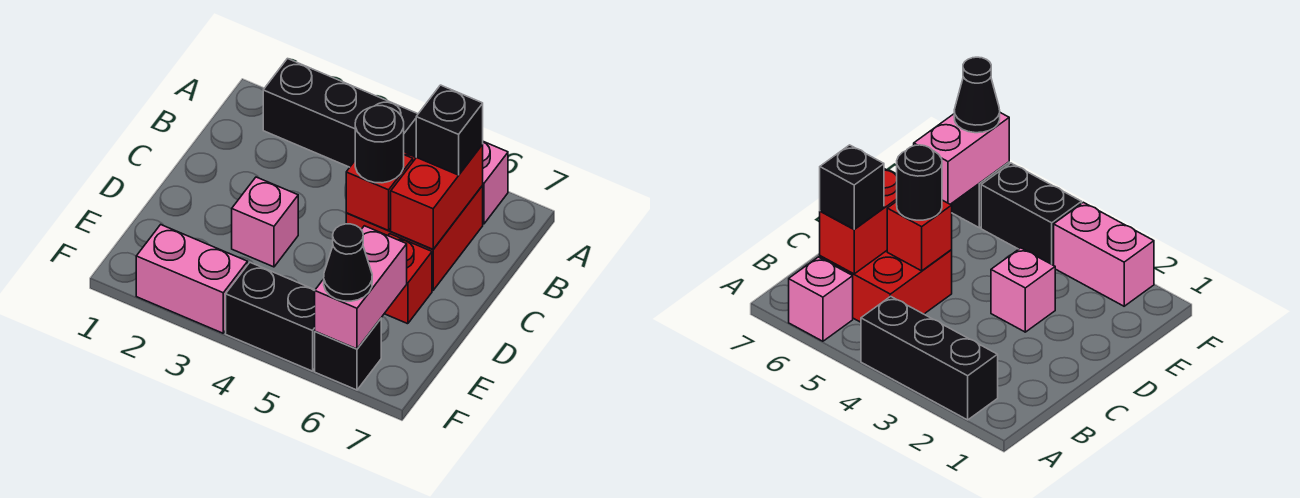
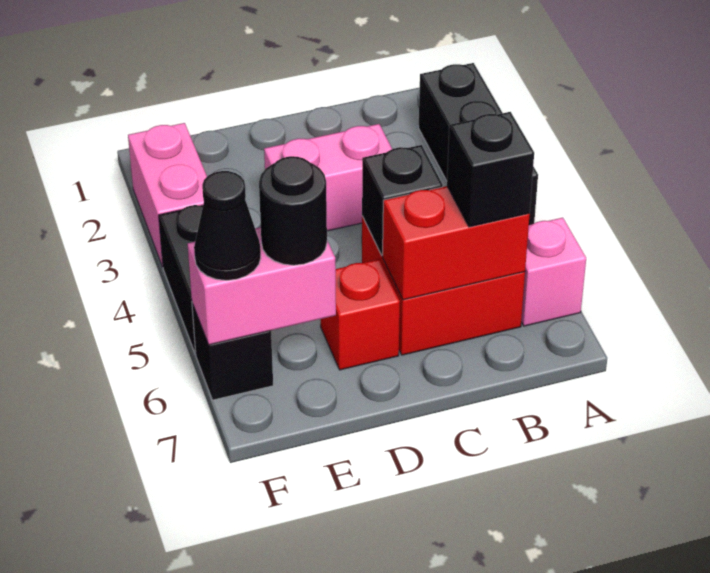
red brick C5 level 2 -> black brick C5 level 2
black round brick C5 level 3 -> black round brick E6 level 3
pink brick D3 level 1 -> pink brick C3:D3 level 1

